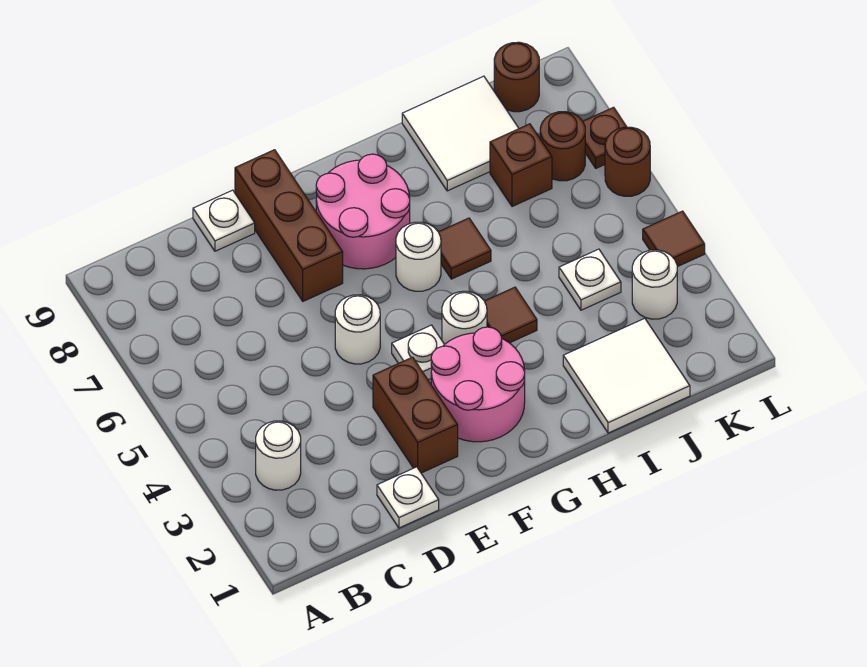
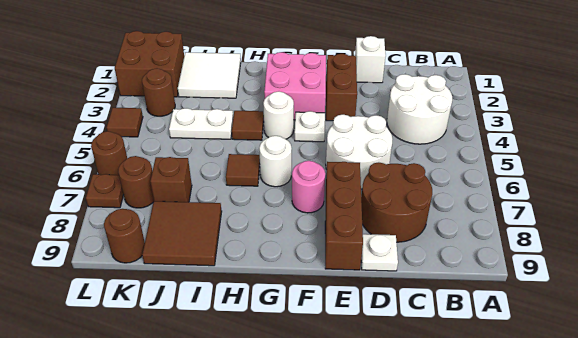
white round brick B3 level 1 -> white round brick B3:C4 level 1
none -> brown round brick C7:D8 level 1
white plate D1 level 1 -> white brick D1 level 1
white round brick E5 level 1 -> white round brick D5:E6 level 1
pink round brick F2:G3 level 1 -> pink brick F2:G3 level 1
pink round brick F7:G8 level 1 -> pink round brick F7 level 1
white tile I8:J9 level 1 -> brown tile I8:J9 level 1
white plate J4 level 1 -> white plate I4:J4 level 1
none -> brown brick K1:L2 level 1
white round brick K3 level 1 -> brown round brick K3 level 1

